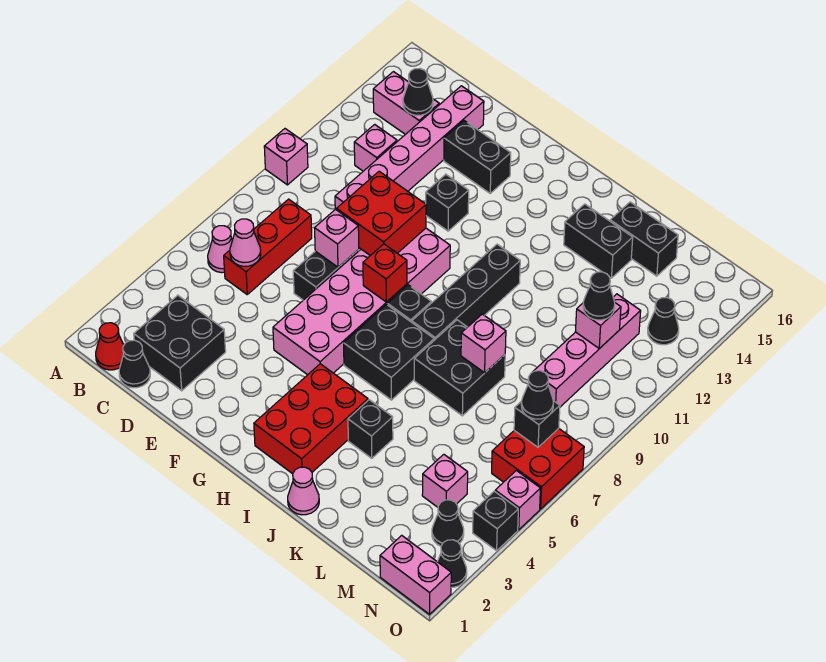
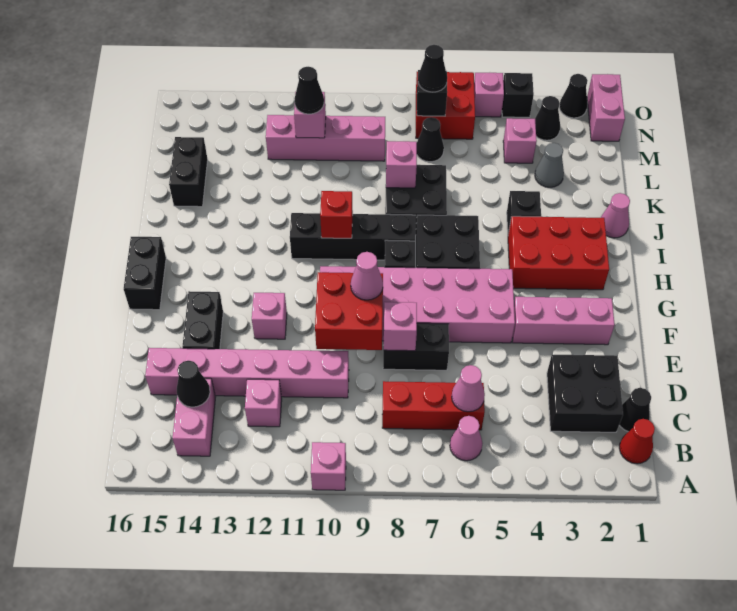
none -> pink brick F2:F4 level 1
none -> pink cone F9 level 3
black brick F12 level 1 -> pink brick F12 level 1
red brick G8 level 2 -> red brick I10 level 2
black brick J14:K14 level 1 -> black brick G16:H16 level 1
none -> grey cone L3 level 1
black cone N13 level 1 -> black cone M7 level 1

